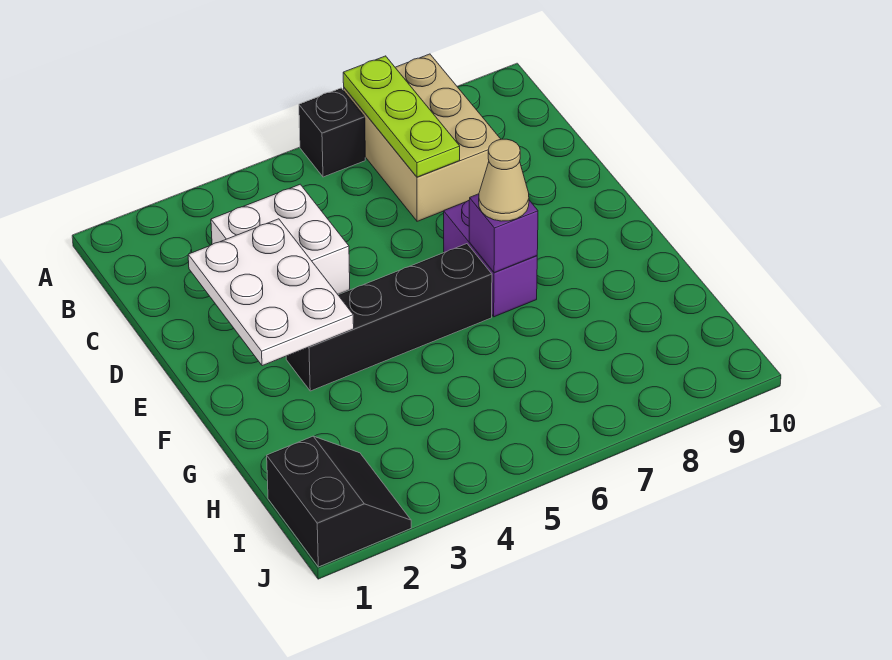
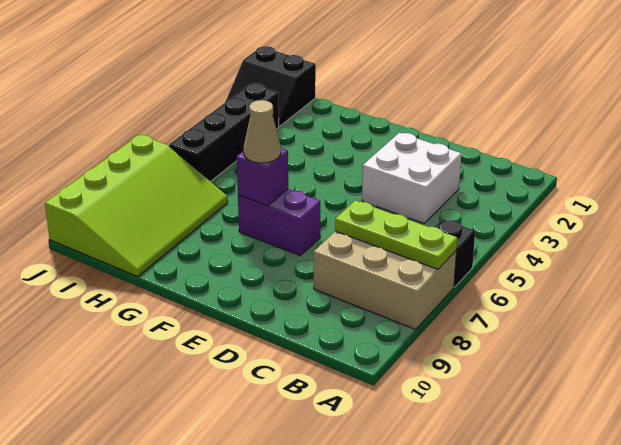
white plate D2:F3 level 2 -> none
black brick F3:F6 level 1 -> black brick I3:I6 level 1
none -> lime slope H7:J10 level 1 top J

